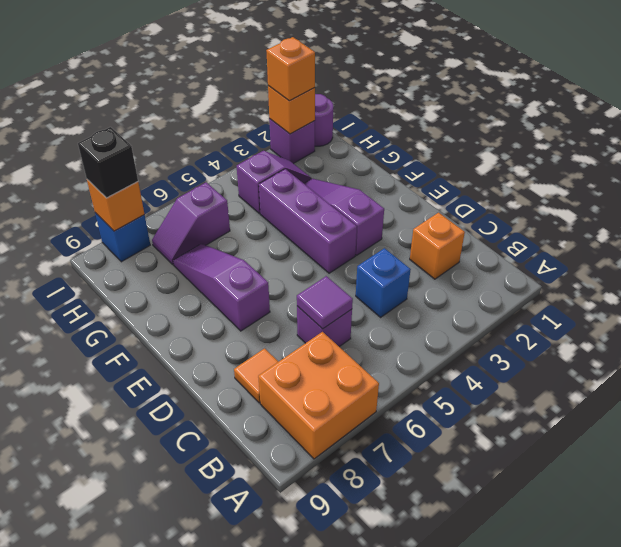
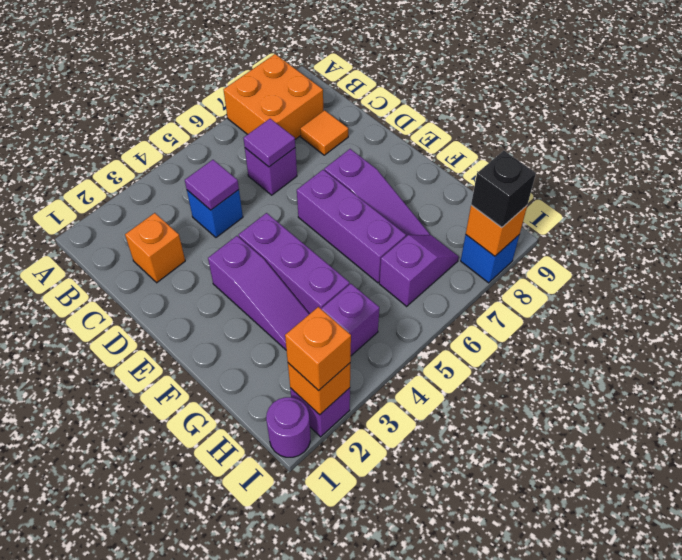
none -> purple tile C4 level 2
none -> purple brick E6:G6 level 1

